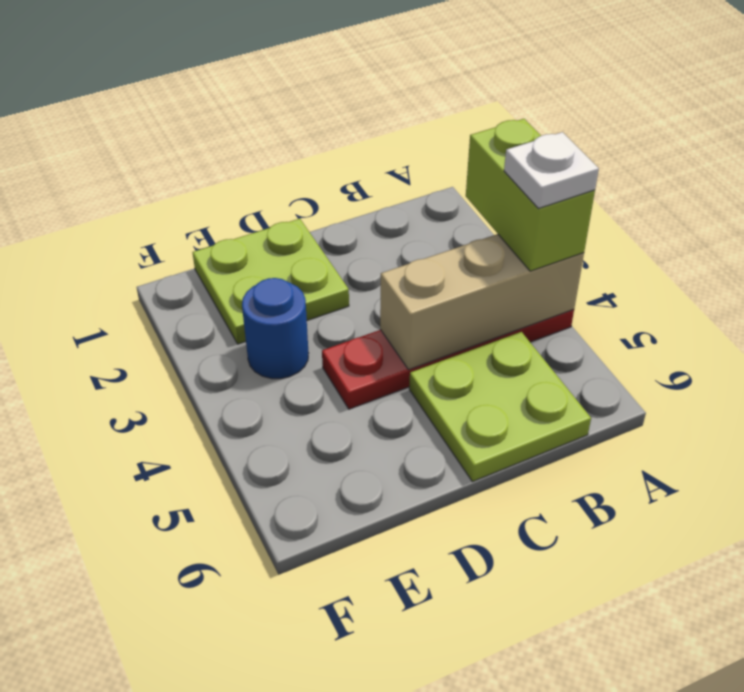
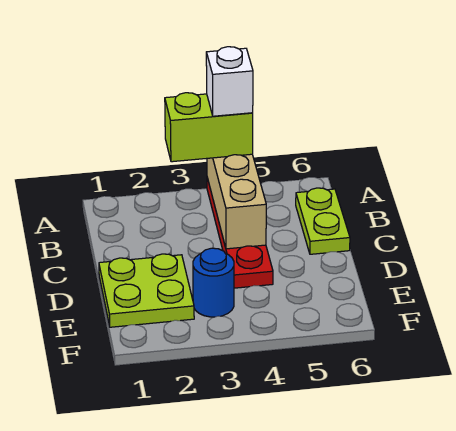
white plate A4 level 4 -> white brick A4 level 4
lime plate B5:C6 level 1 -> lime plate B6:C6 level 1

